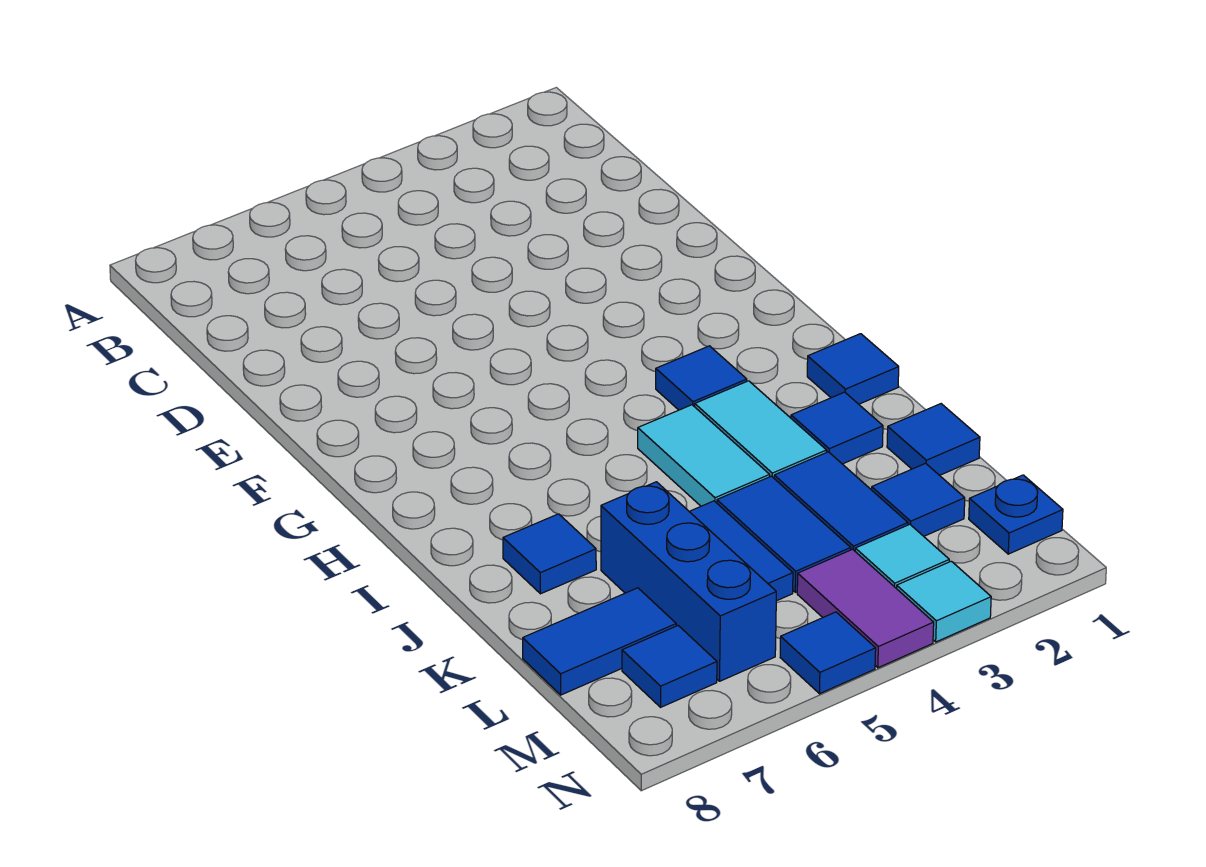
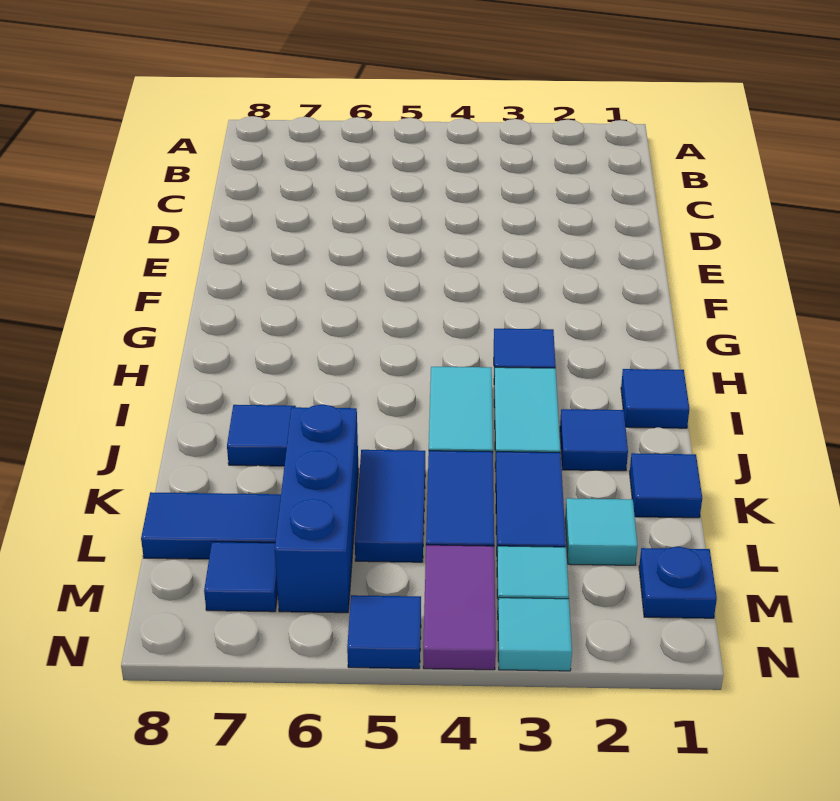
blue tile L2 level 1 -> cyan tile L2 level 1

